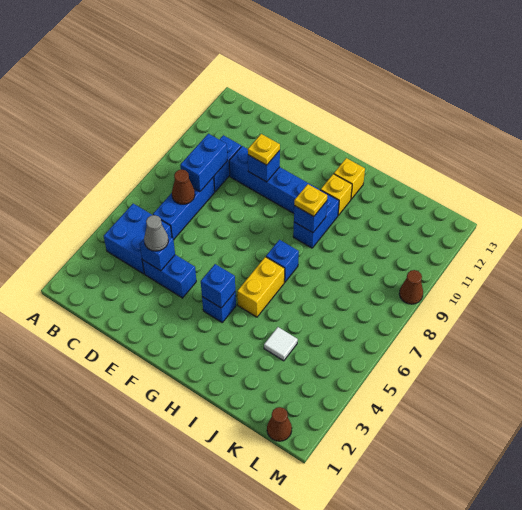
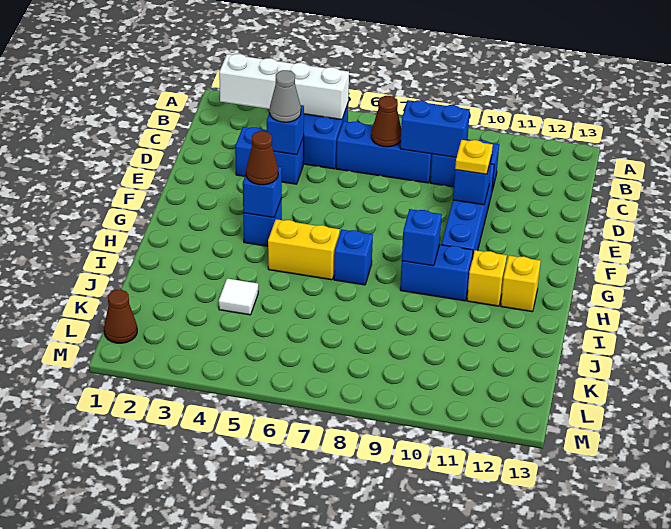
none -> white brick B2:B5 level 2
blue brick D4:E4 level 1 -> blue brick D3:D4 level 1
yellow plate H9 level 3 -> none
brown cone M9 level 1 -> brown cone G4 level 3

